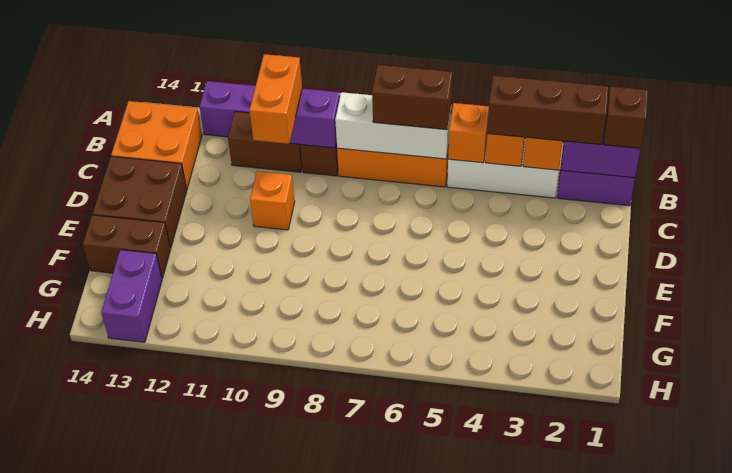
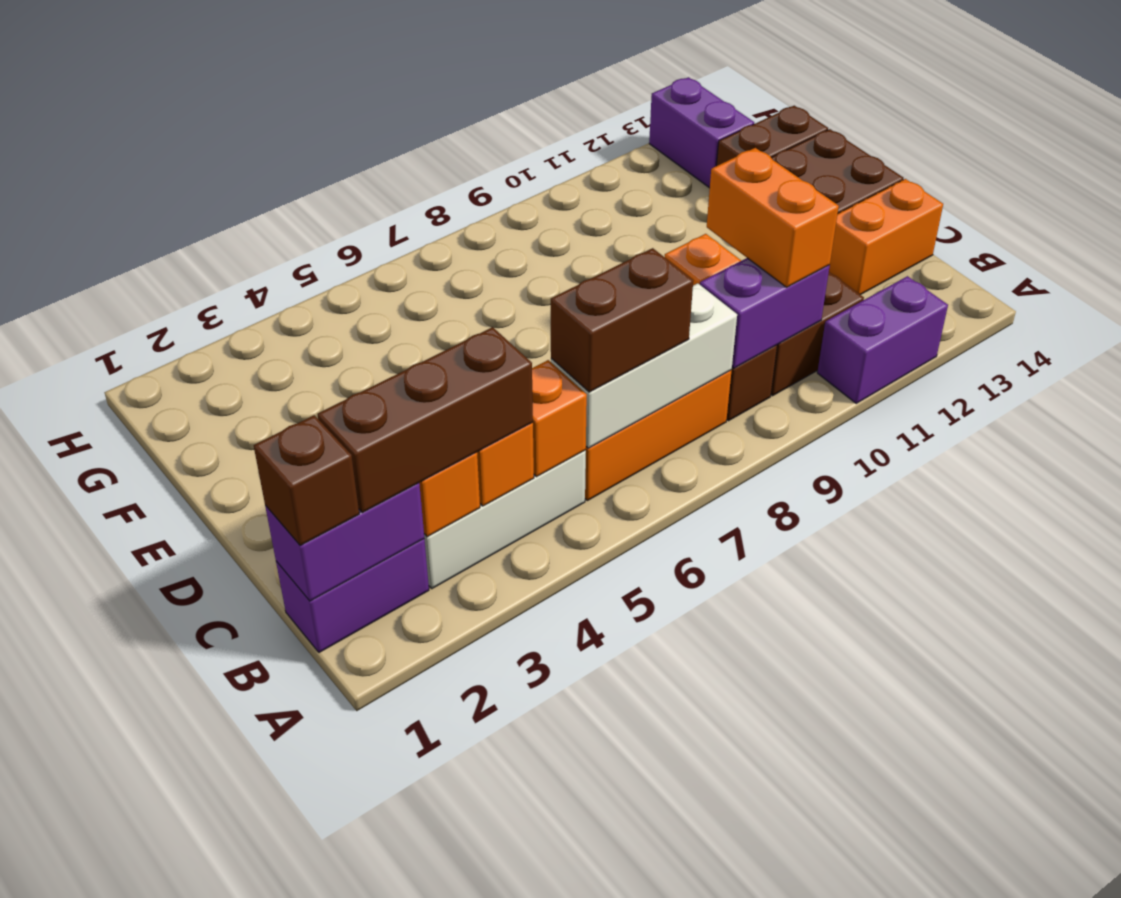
orange brick B13:C14 level 1 -> orange brick C13:C14 level 1

